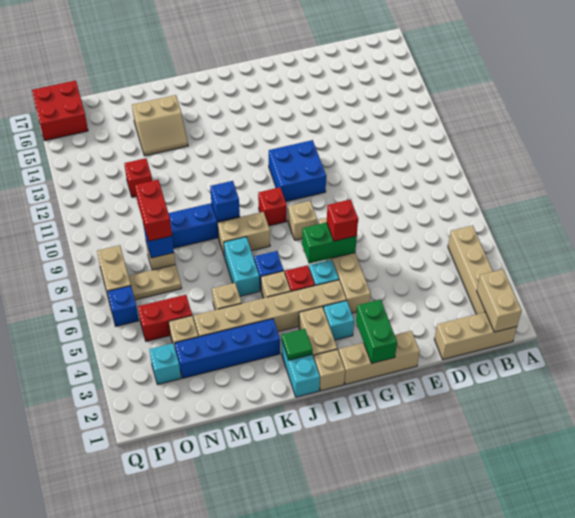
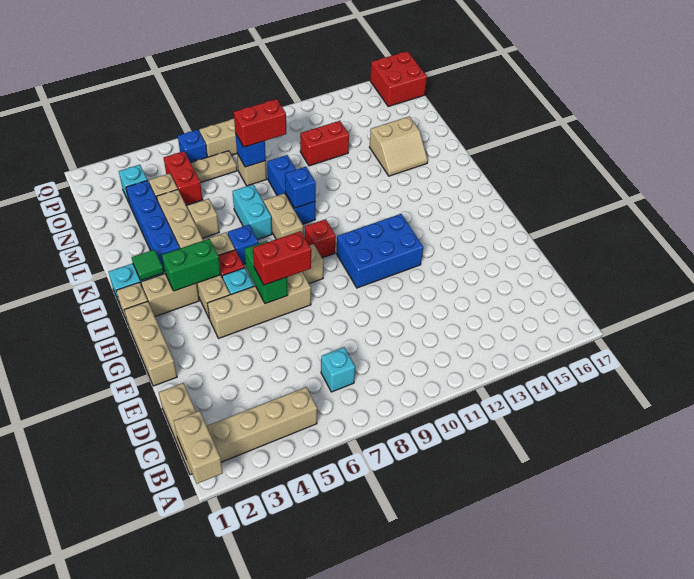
tan brick B1:B2 level 2 -> tan brick A1:B1 level 2
green brick G1:G2 level 2 -> green brick I3:I4 level 2
red brick G6 level 3 -> red brick G6:G7 level 3
blue brick G10:H11 level 1 -> blue brick G10:H12 level 1
cyan brick H3 level 1 -> cyan brick C7 level 1
cyan brick K6:K7 level 1 -> cyan brick K7:L7 level 1
tan slope L14:M15 level 1 top 15 -> tan slope L14:M15 level 1 top M
tan plate N7:O7 level 1 -> tan plate O6:O7 level 1
red brick N12 level 1 -> red brick N11:N12 level 1

